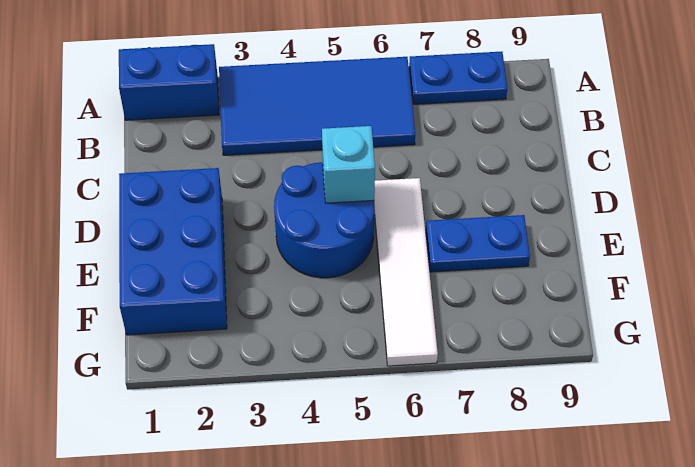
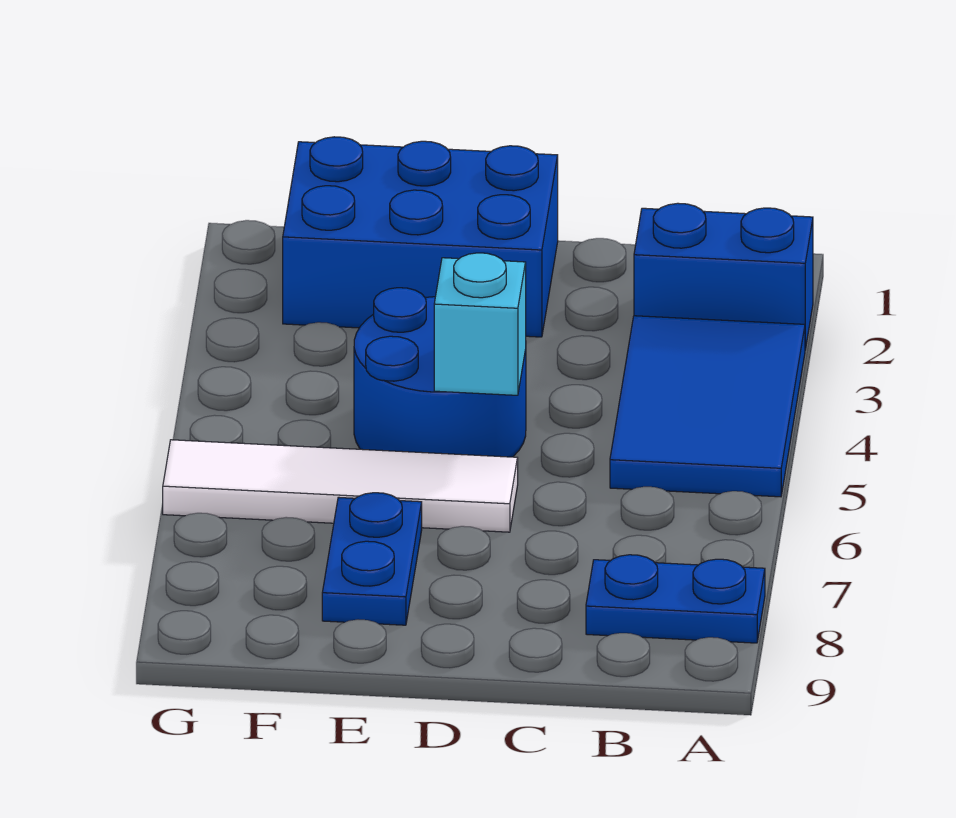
blue brick A1:A2 level 1 -> blue brick A2:B2 level 1
blue tile A3:B6 level 1 -> blue tile A3:B5 level 1
blue plate A7:A8 level 1 -> blue plate A8:B8 level 1

